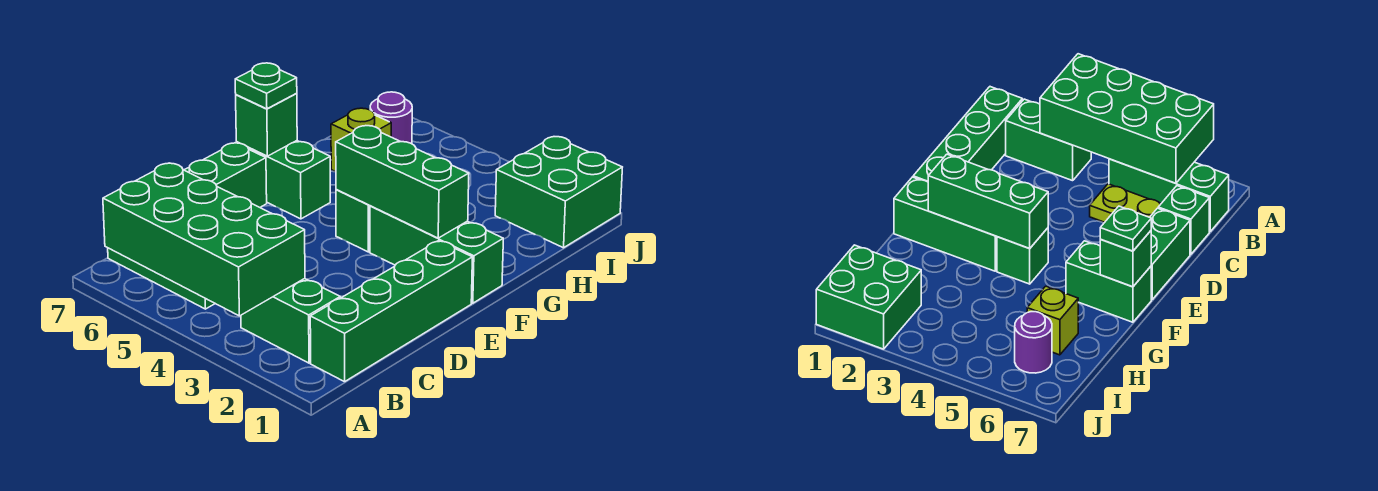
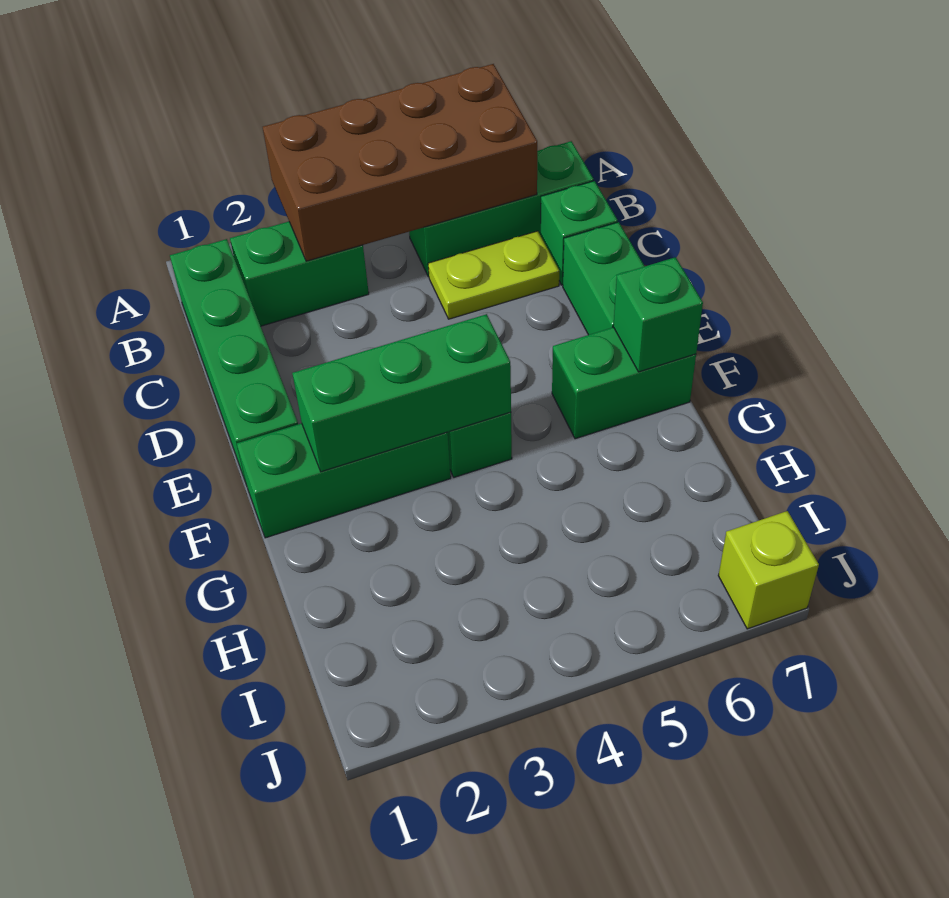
green brick A3:B6 level 2 -> brown brick A3:B6 level 2
green plate F7 level 3 -> none
lime brick H6 level 1 -> lime brick J7 level 1
green brick I1:J2 level 1 -> none
purple round brick I6 level 1 -> none

